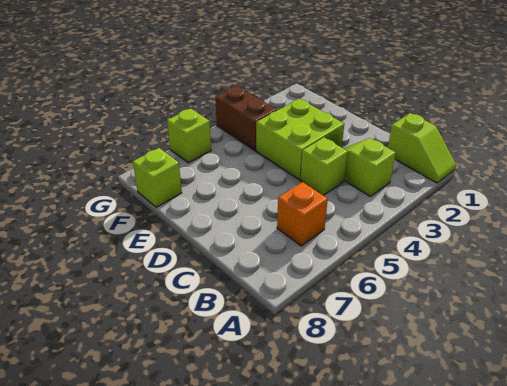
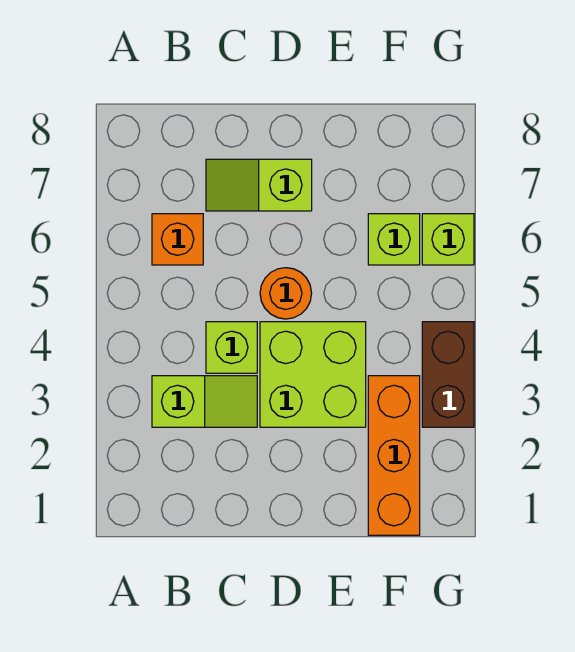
lime slope A1:B1 level 1 top B -> lime slope C7:D7 level 1 top D
none -> orange round brick D5 level 1
none -> orange brick F1:F3 level 1
brown brick F4:G4 level 1 -> brown brick G3:G4 level 1
lime brick F8 level 1 -> lime brick F6 level 1

